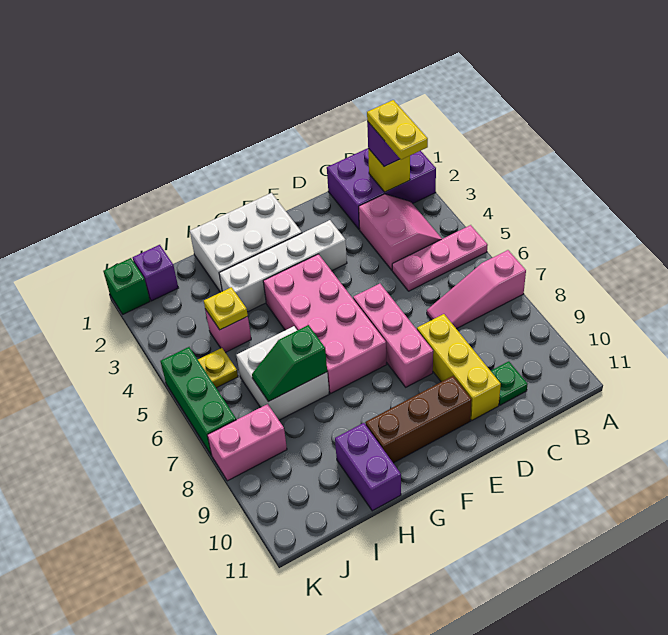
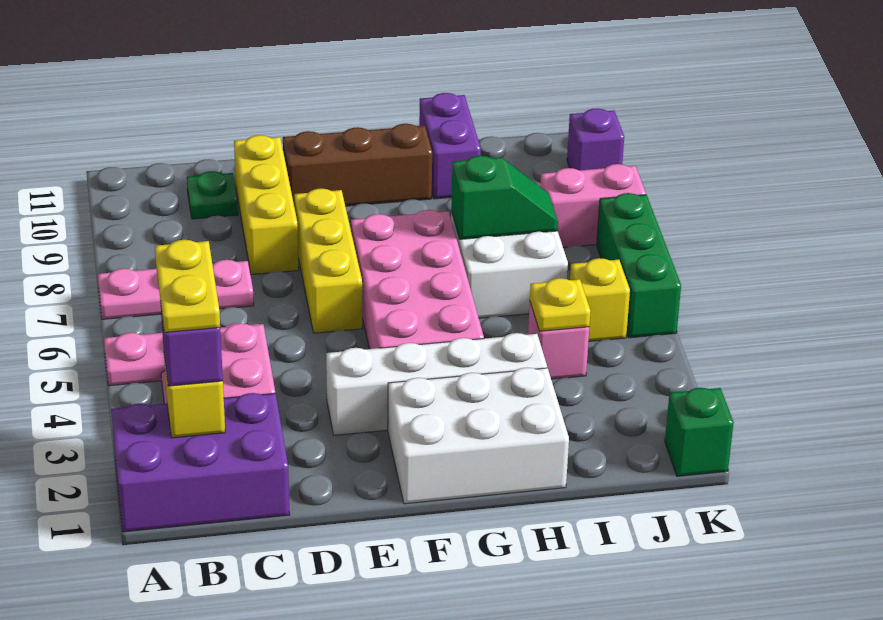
pink slope A7:C7 level 1 top A -> pink plate A7:C7 level 1
pink brick E6:E8 level 1 -> yellow brick E6:E8 level 1
purple brick J1 level 1 -> purple brick K10 level 1
yellow plate J5 level 1 -> yellow brick J5 level 1

